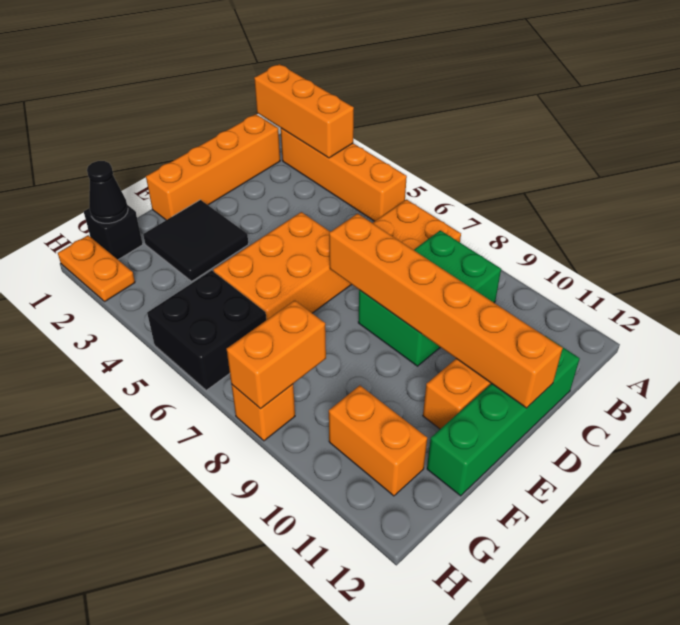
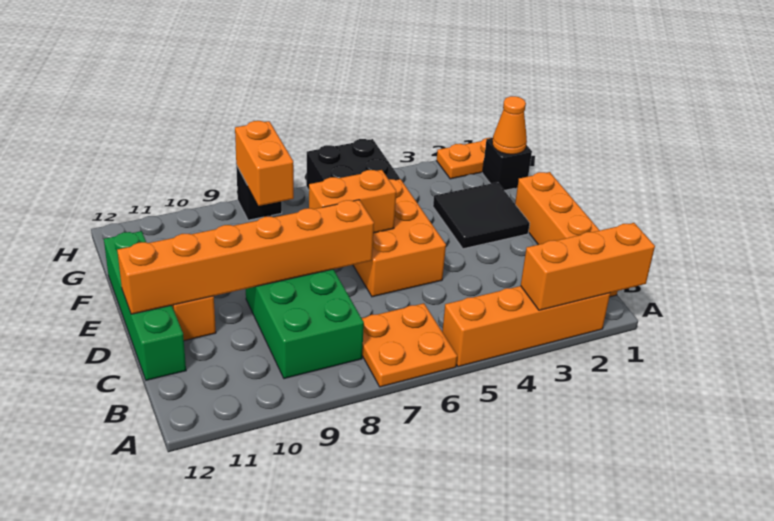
black cone G1 level 2 -> orange cone G1 level 2
orange brick G10:G11 level 1 -> orange brick E6:E7 level 2
orange brick H8 level 1 -> black brick H8 level 1

